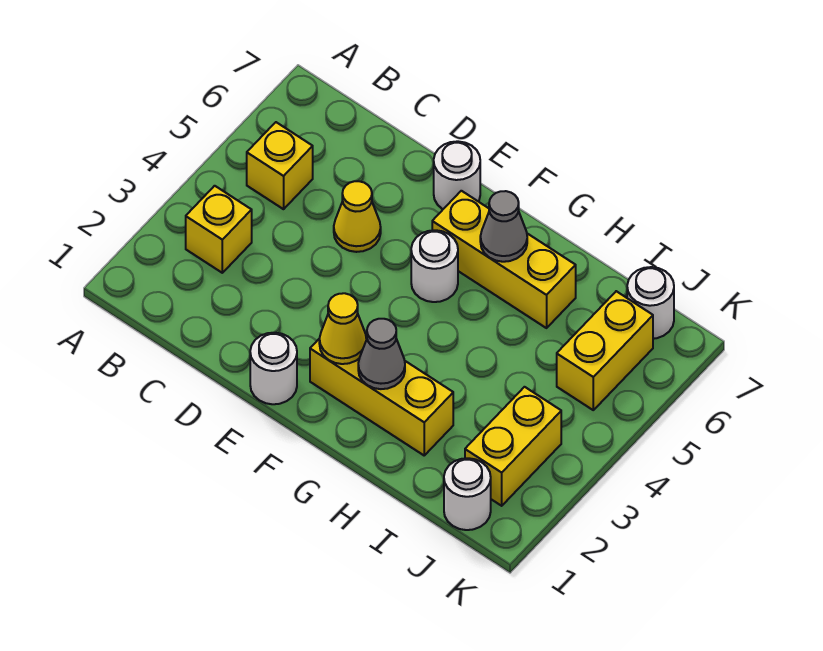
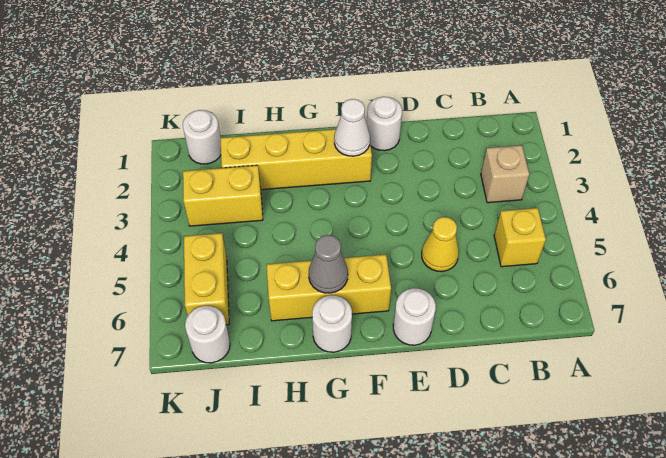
yellow brick B3 level 1 -> tan brick B3 level 1
yellow brick F2:H2 level 1 -> yellow brick F2:I2 level 1
yellow cone F2 level 2 -> white cone F2 level 2
white round brick F5 level 1 -> white round brick G7 level 1
grey cone G2 level 2 -> none
yellow brick J2:J3 level 1 -> yellow brick I3:J3 level 1

